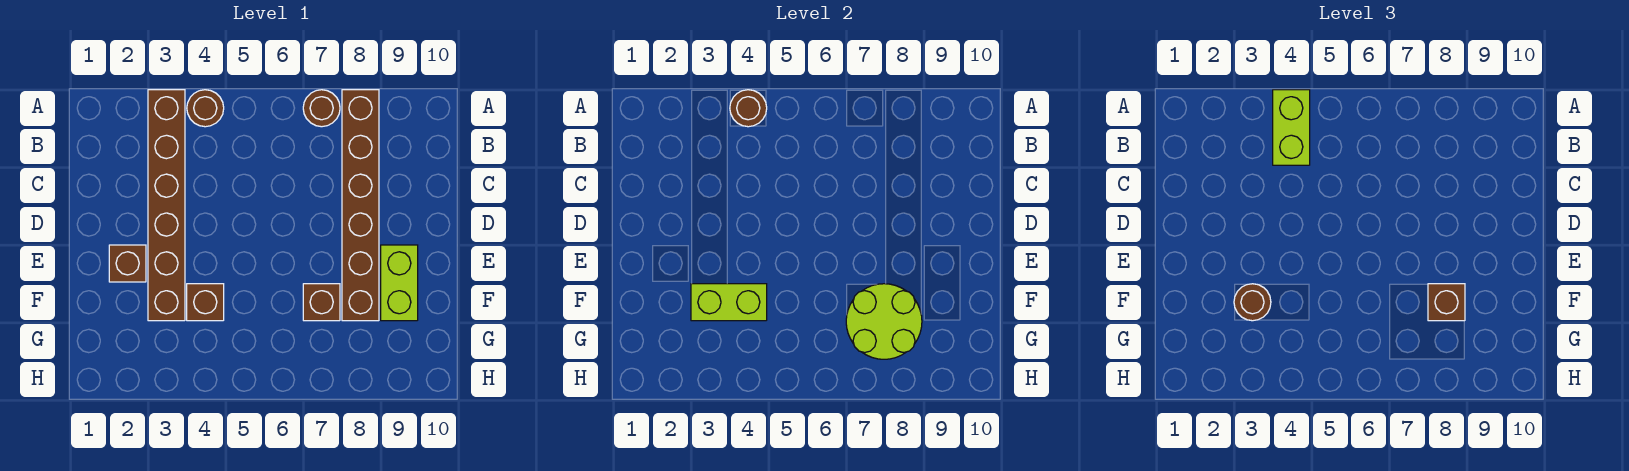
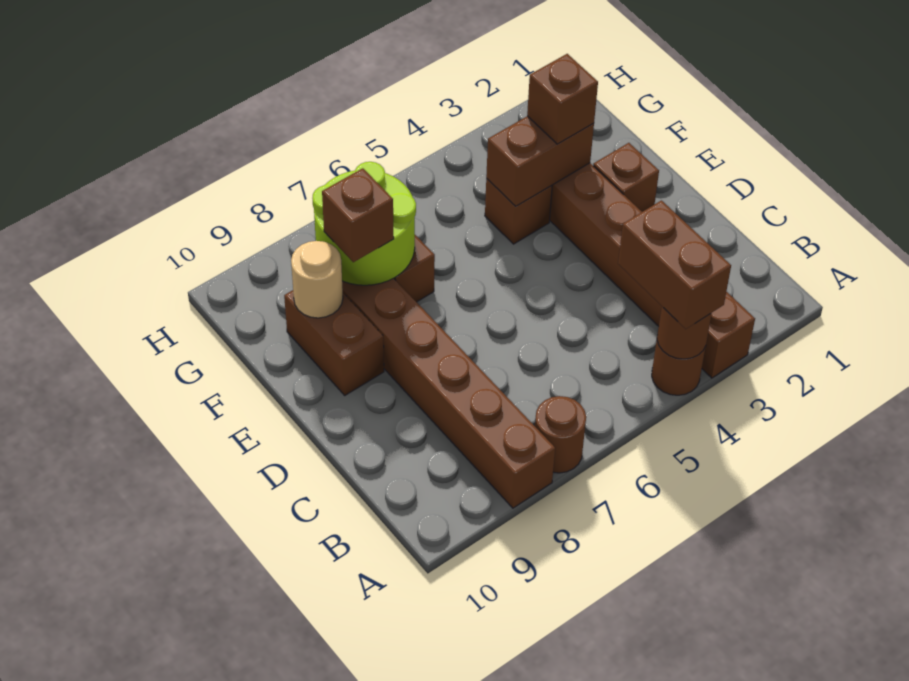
lime brick A4:B4 level 3 -> brown brick A4:B4 level 3
lime brick E9:F9 level 1 -> brown brick E9:F9 level 1
lime brick F3:F4 level 2 -> brown brick F3:F4 level 2
brown round brick F3 level 3 -> brown brick F3 level 3
none -> tan round brick F9 level 2

